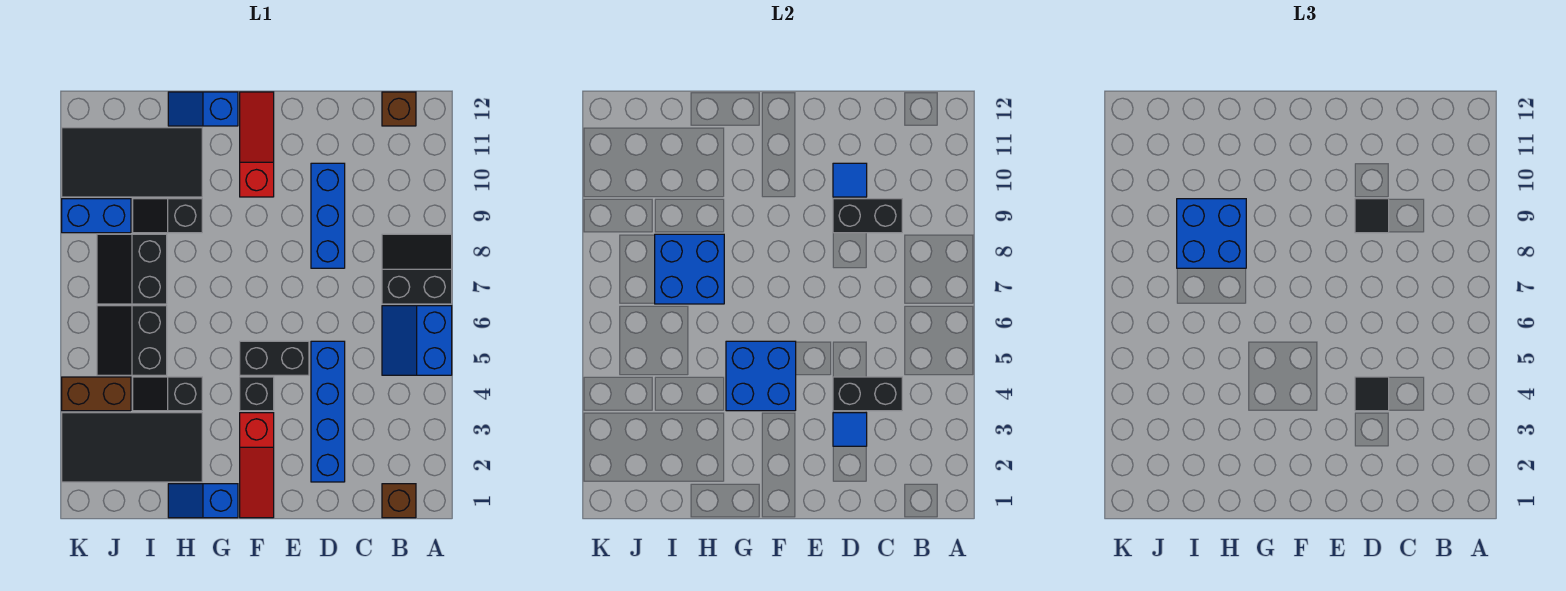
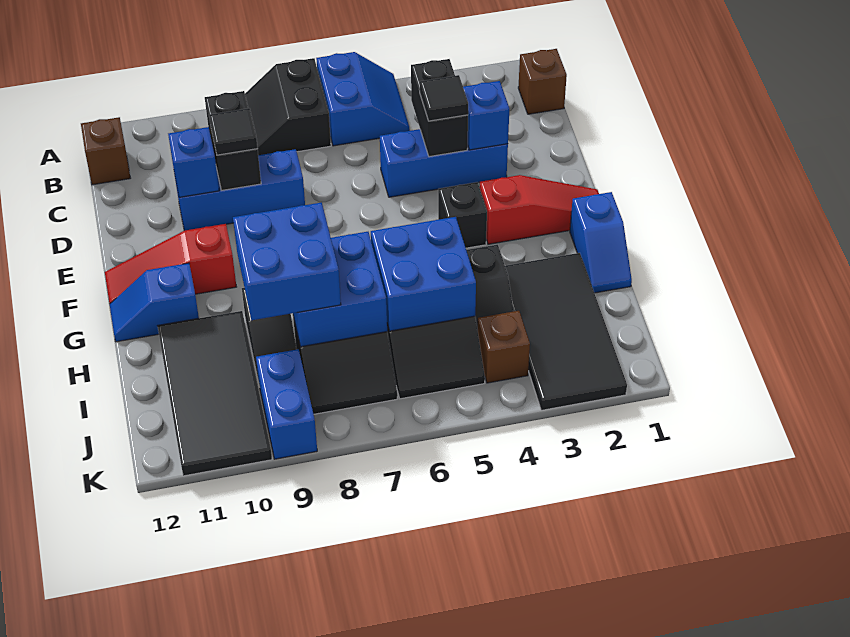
blue slope A5:B6 level 1 top A -> blue slope A5:B6 level 1 top 6
blue brick D2:D5 level 1 -> blue brick D3:D5 level 1
blue tile D3 level 2 -> blue brick D3 level 2
blue tile D10 level 2 -> blue brick D10 level 2
black brick E5:F5 level 1 -> none
blue brick F4:G5 level 2 -> blue brick H5:I6 level 2
blue slope G12:H12 level 1 top G -> blue slope G11:G12 level 1 top 11
brown brick J4:K4 level 1 -> brown brick J4 level 1

